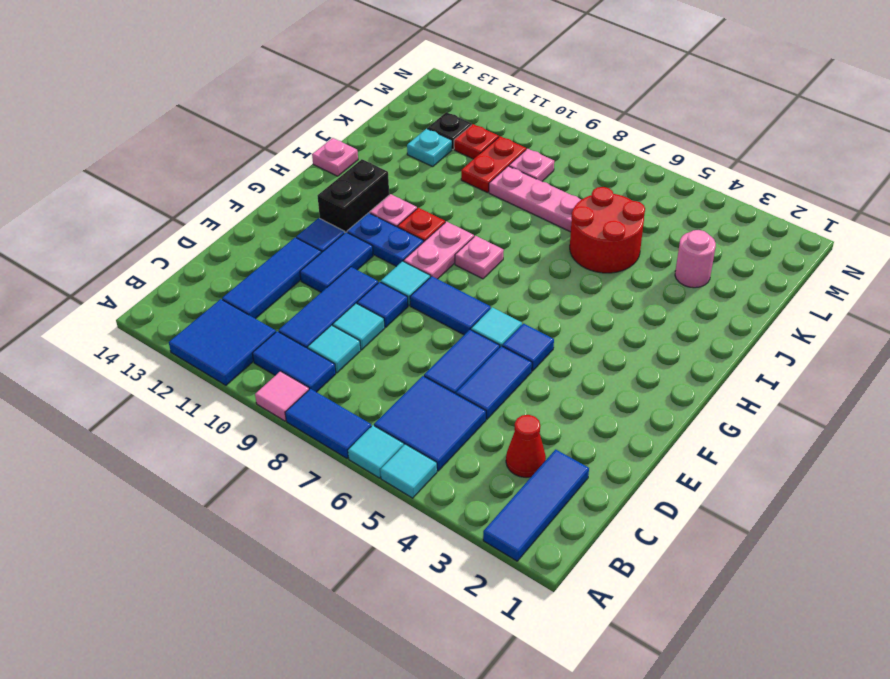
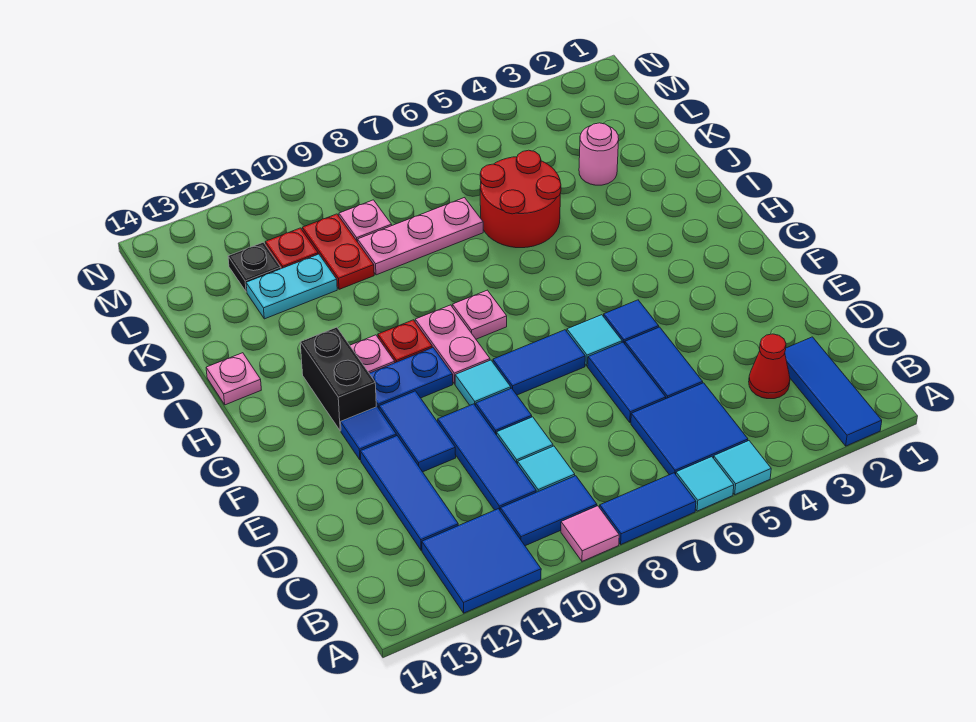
cyan plate K12 level 1 -> cyan plate K11:K12 level 1

